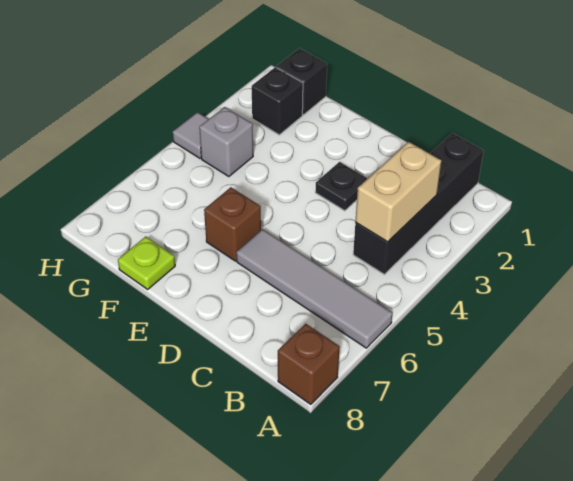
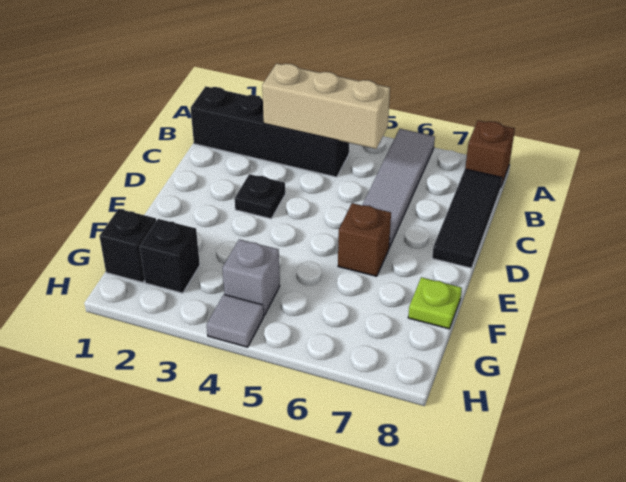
tan brick B3:B4 level 2 -> tan brick B3:B5 level 2
none -> black tile B8:D8 level 1

